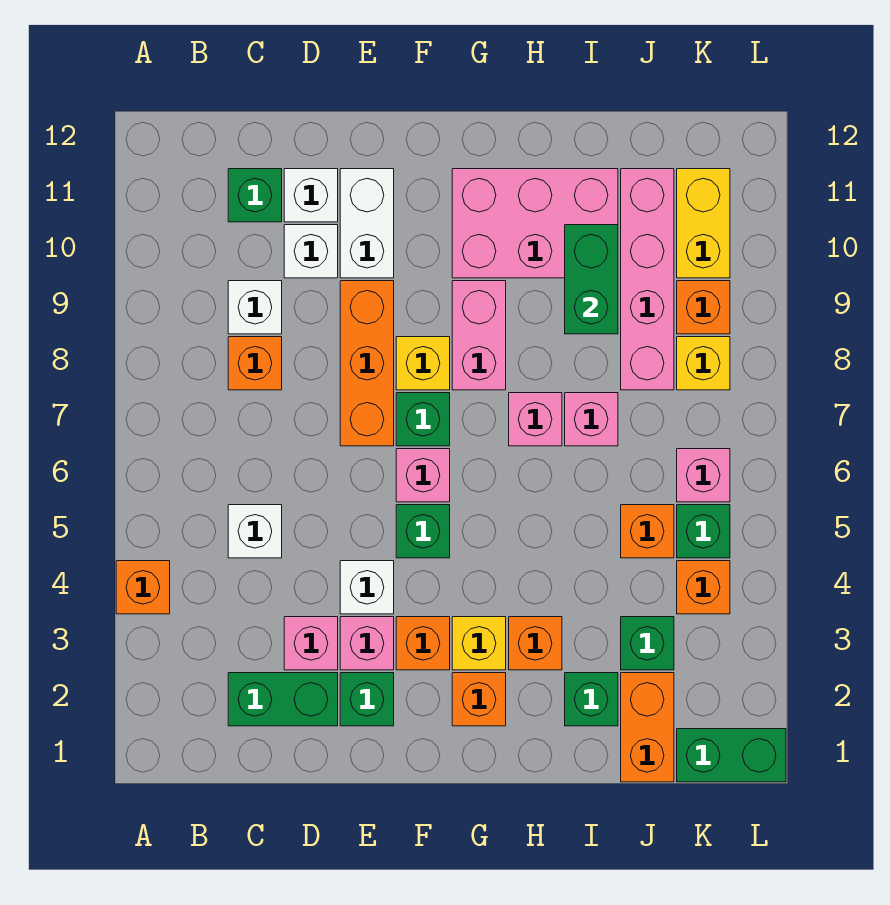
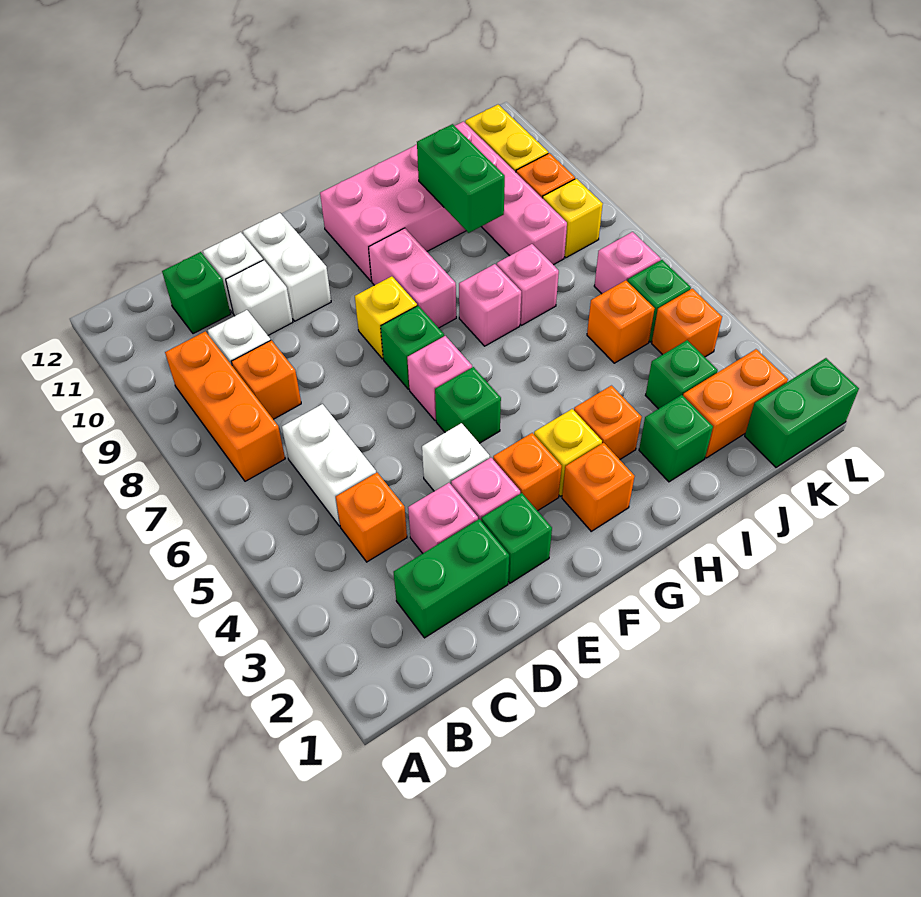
orange brick A4 level 1 -> orange brick C4 level 1
white brick C5 level 1 -> white brick C5:C6 level 1
orange brick E7:E9 level 1 -> orange brick B7:B9 level 1
orange brick J1:J2 level 1 -> orange brick J2:K2 level 1

